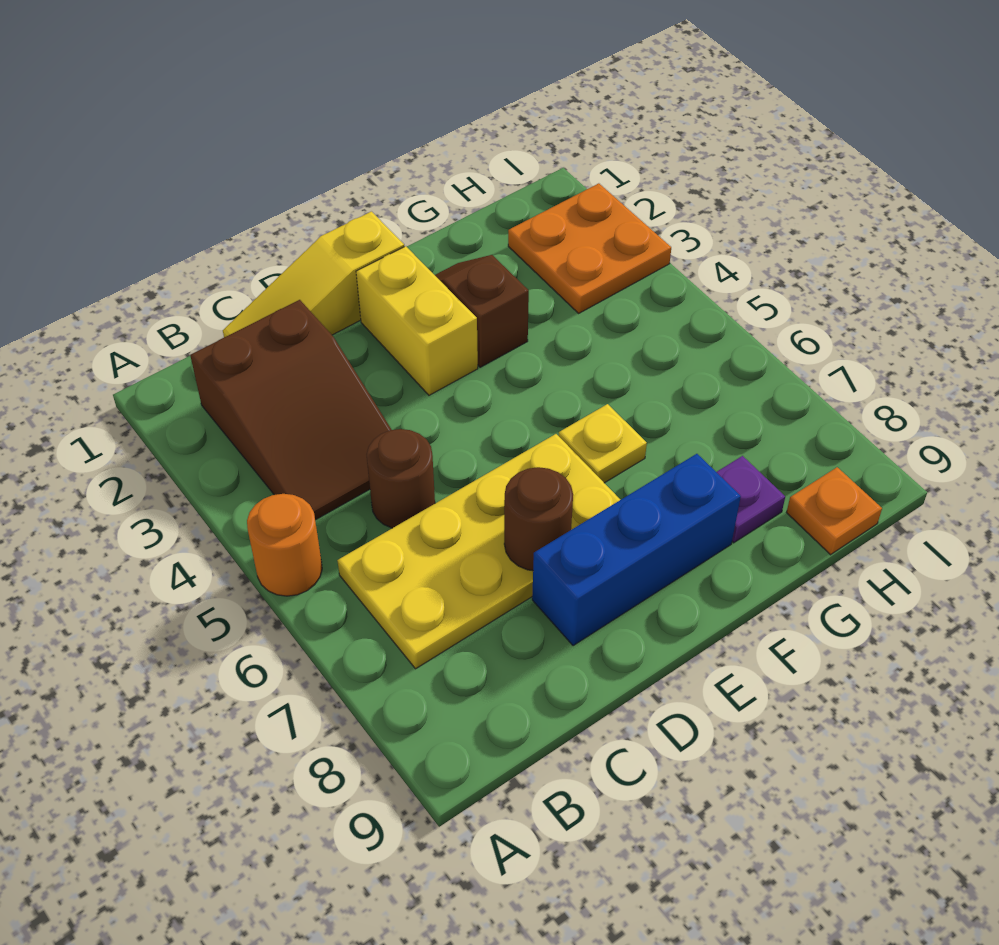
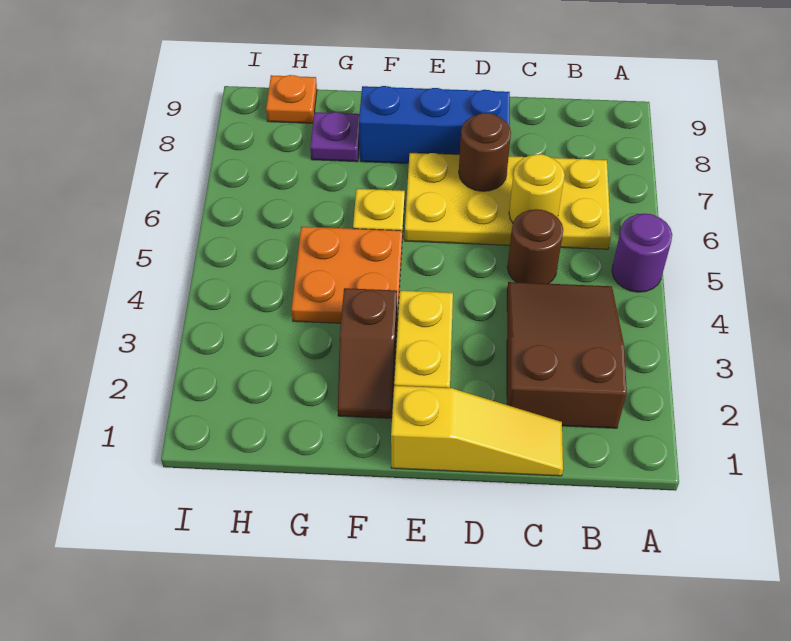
orange round brick A5 level 1 -> purple round brick A5 level 1
none -> yellow round brick C6 level 2
orange plate H2:I3 level 1 -> orange plate F4:G5 level 1

